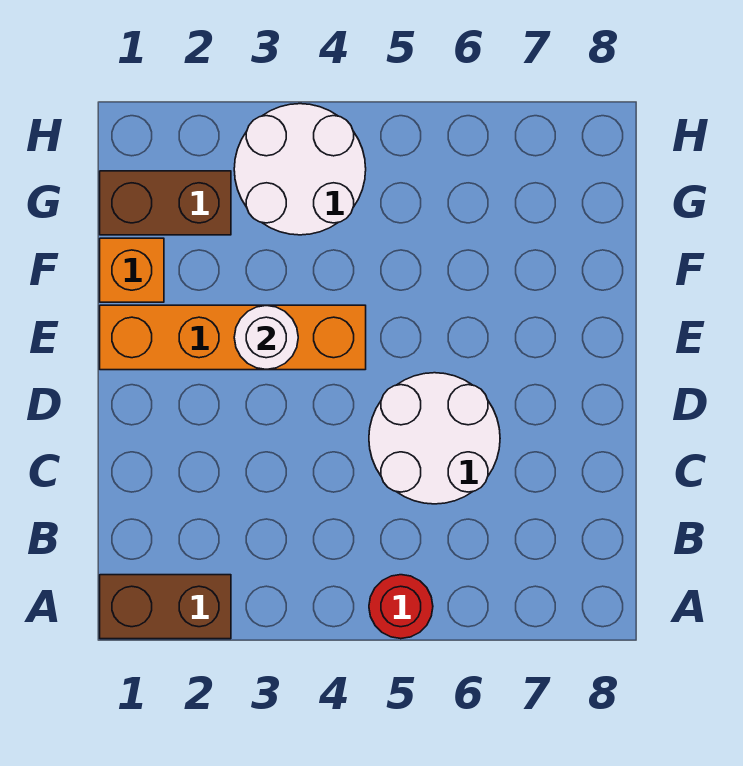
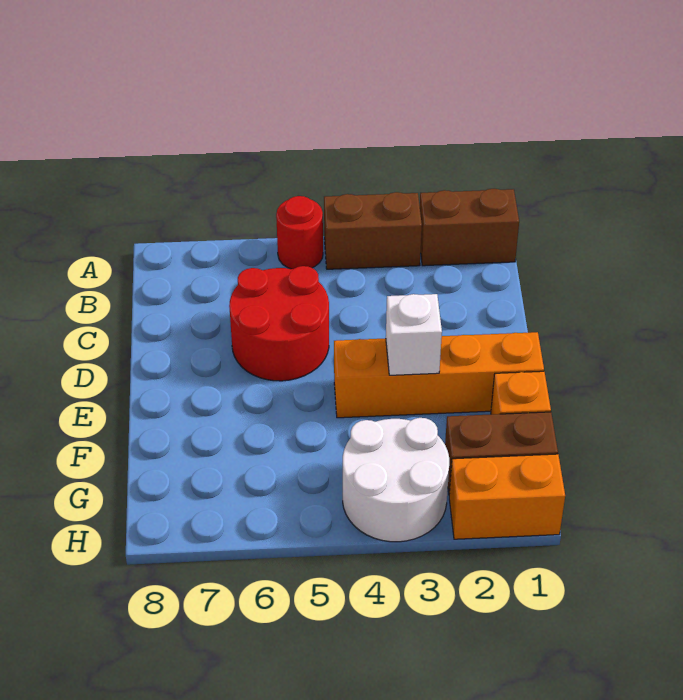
none -> brown brick A3:A4 level 1
white round brick C5:D6 level 1 -> red round brick C5:D6 level 1
white round brick E3 level 2 -> white brick E3 level 2
none -> orange brick H1:H2 level 1

